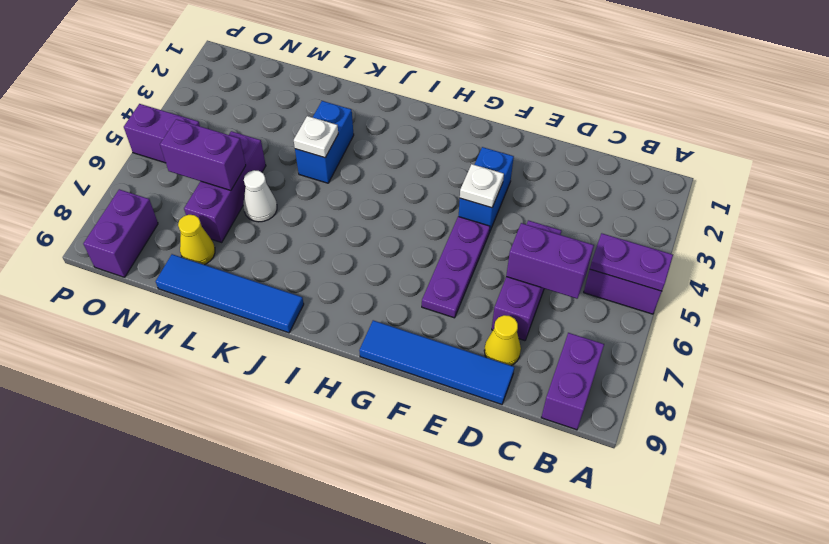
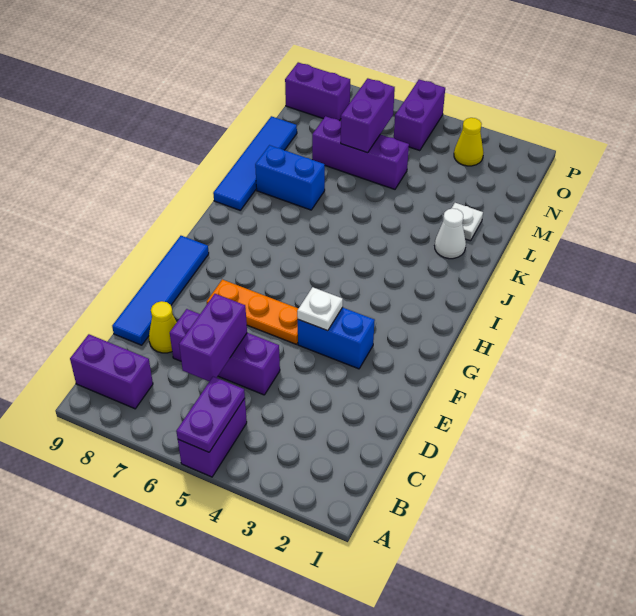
purple plate F5:F7 level 1 -> orange plate F5:F7 level 1
blue brick K3:K4 level 1 -> blue brick K7:K8 level 1
white plate K4 level 2 -> white plate L2 level 1
white cone L6 level 1 -> white cone K2 level 1
yellow cone M8 level 1 -> yellow cone O3 level 1

